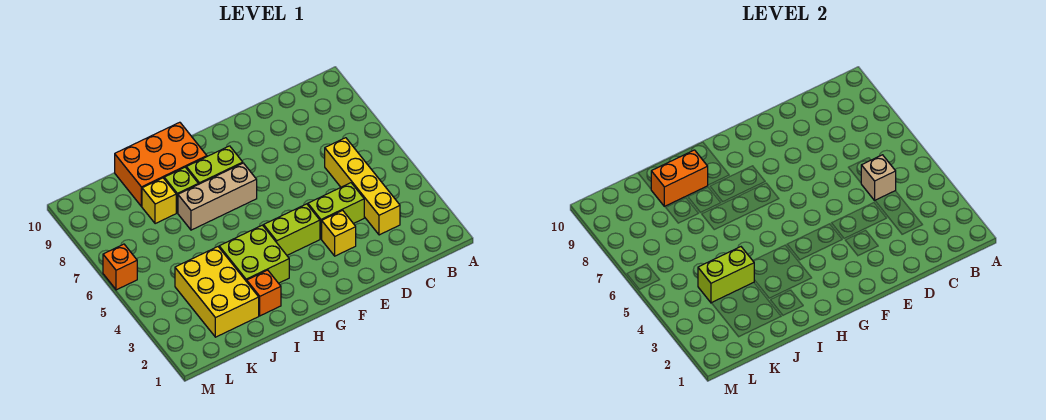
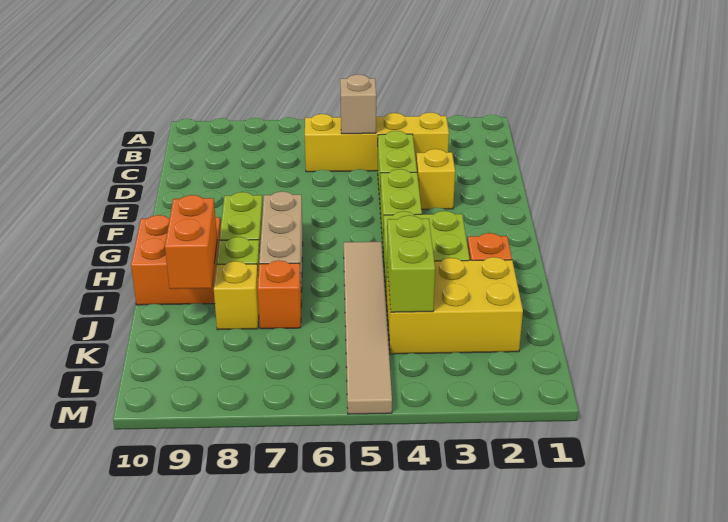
none -> tan tile H5:M5 level 1
orange brick H9:J10 level 1 -> orange brick H9:I10 level 1
orange brick M6 level 1 -> orange brick J7 level 1

